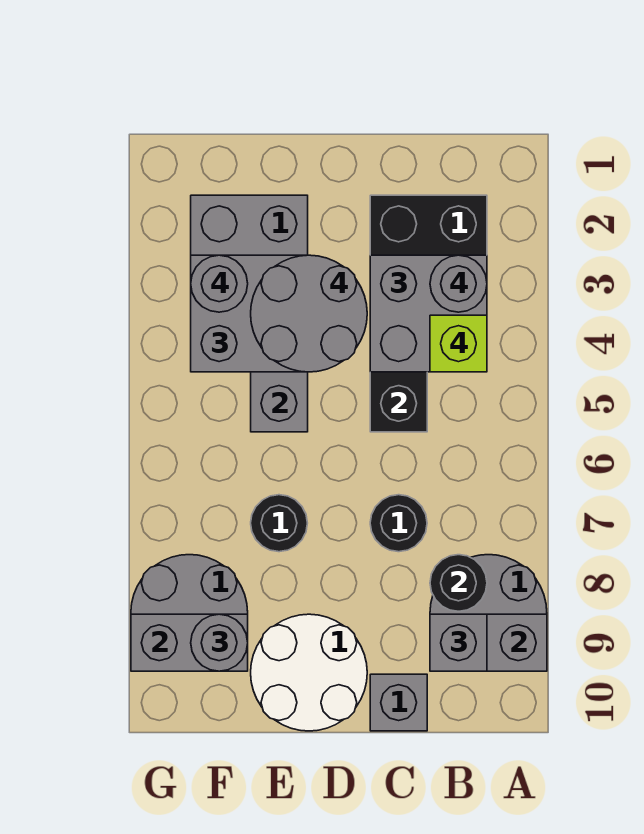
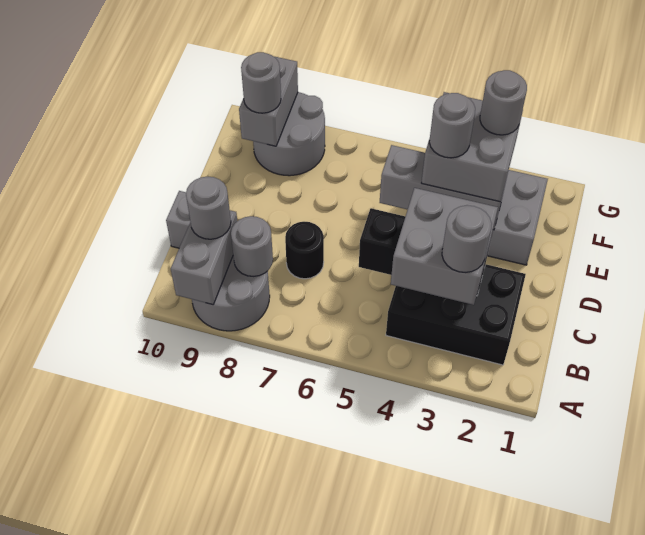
lime brick B4 level 4 -> none
black round brick B8 level 2 -> grey round brick B8 level 2
grey brick B9 level 3 -> grey round brick B9 level 3
grey round brick D3:E4 level 4 -> grey round brick E4 level 4
white round brick D9:E10 level 1 -> none
black round brick E7 level 1 -> none

